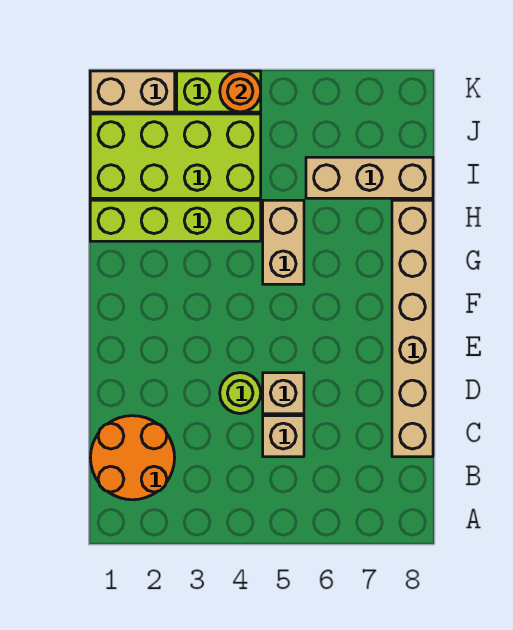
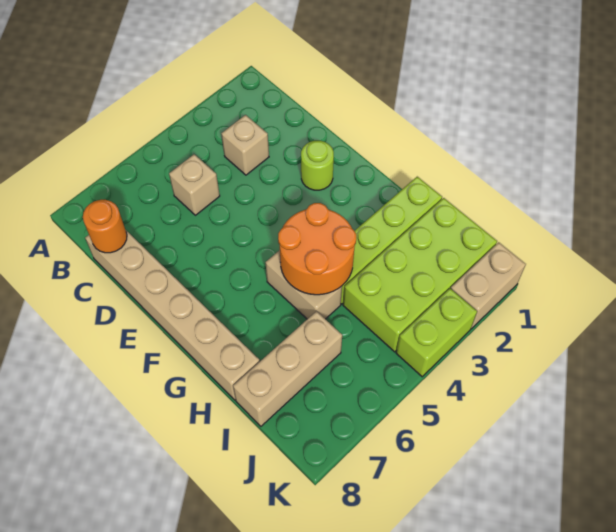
orange round brick B1:C2 level 1 -> orange round brick G4:H5 level 2
lime round brick D4 level 1 -> lime round brick E2 level 1
tan brick D5 level 1 -> tan brick C3 level 1
orange round brick K4 level 2 -> orange round brick C8 level 2

